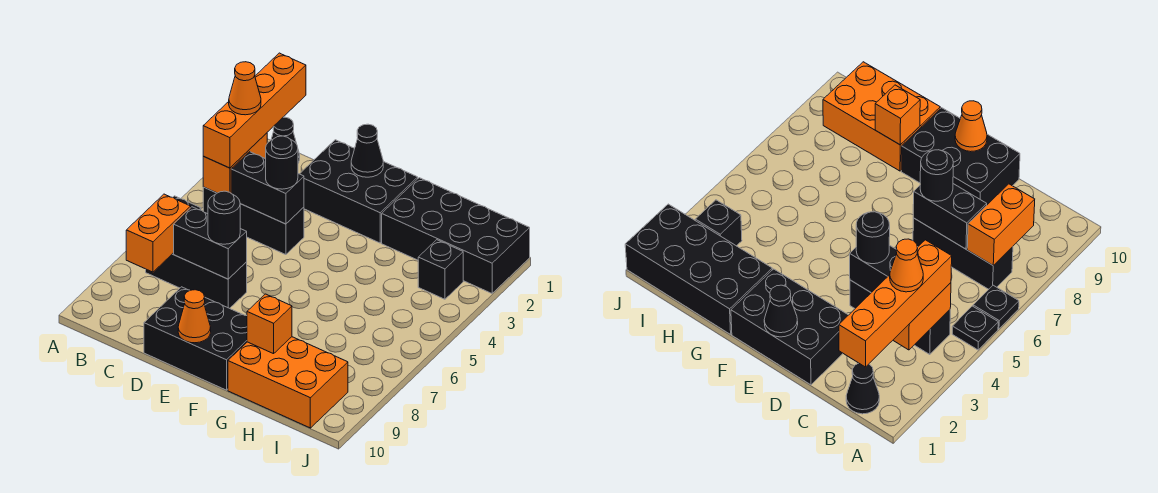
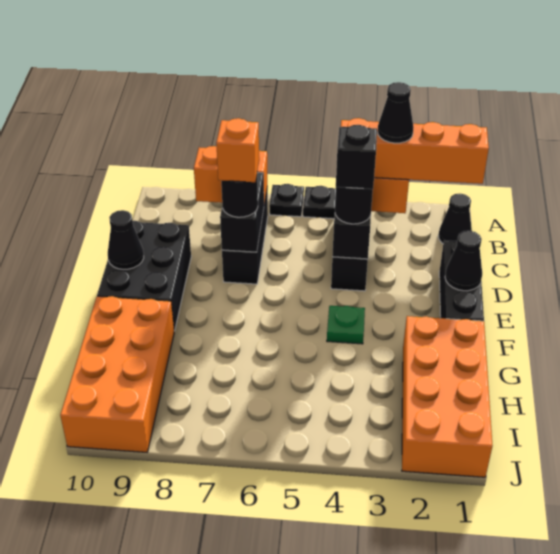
orange cone B3 level 4 -> black cone B3 level 4
black brick D1:F2 level 1 -> black brick D1:F1 level 1
orange cone E10 level 2 -> black cone E10 level 2
none -> green plate F4 level 1
black brick G1:J2 level 1 -> orange brick G1:J2 level 1
orange brick G9:I10 level 1 -> orange brick G9:J10 level 1
orange brick G9 level 2 -> orange brick D7 level 4
black brick I3 level 1 -> black brick D4 level 4

